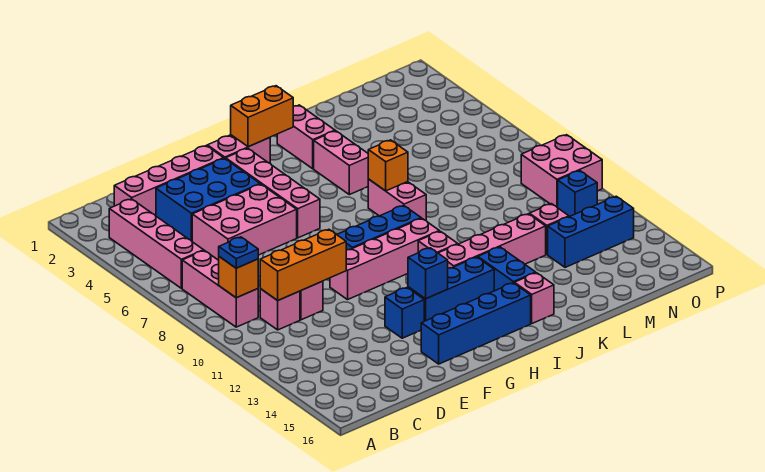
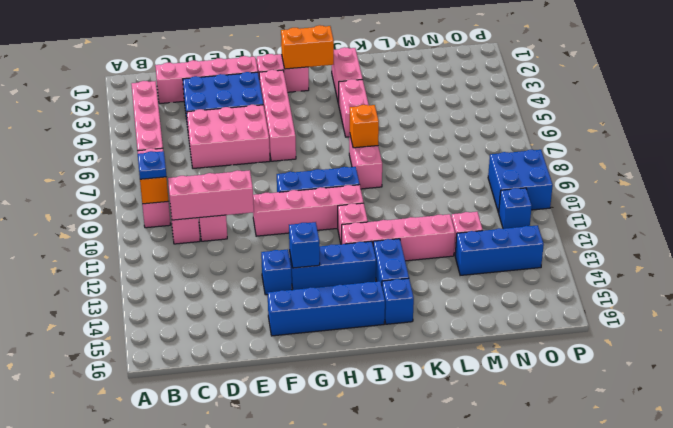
orange brick C10:E10 level 2 -> pink brick C10:E10 level 2
pink brick J15 level 1 -> blue brick J15 level 1
pink brick O9:P10 level 1 -> blue brick O9:P10 level 1

